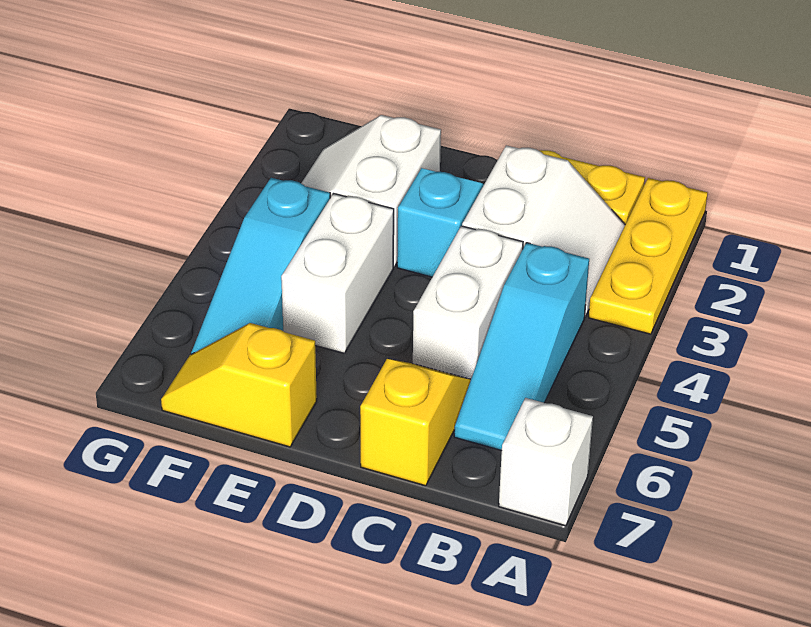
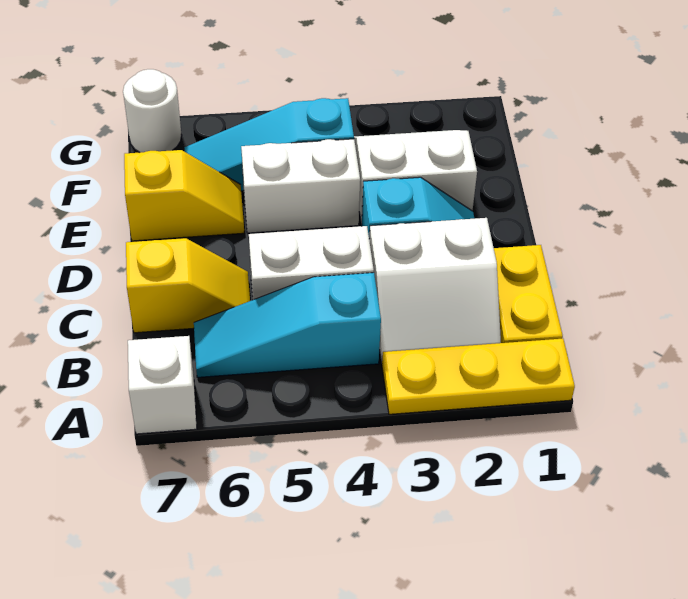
yellow slope E7:F7 level 1 top E -> yellow slope E6:E7 level 1 top 7
none -> white round brick G7 level 1

